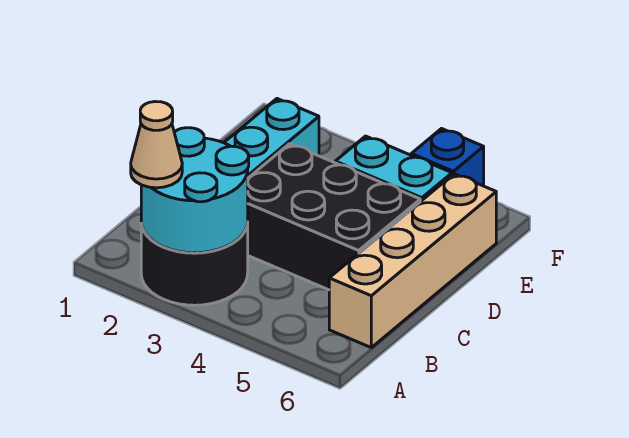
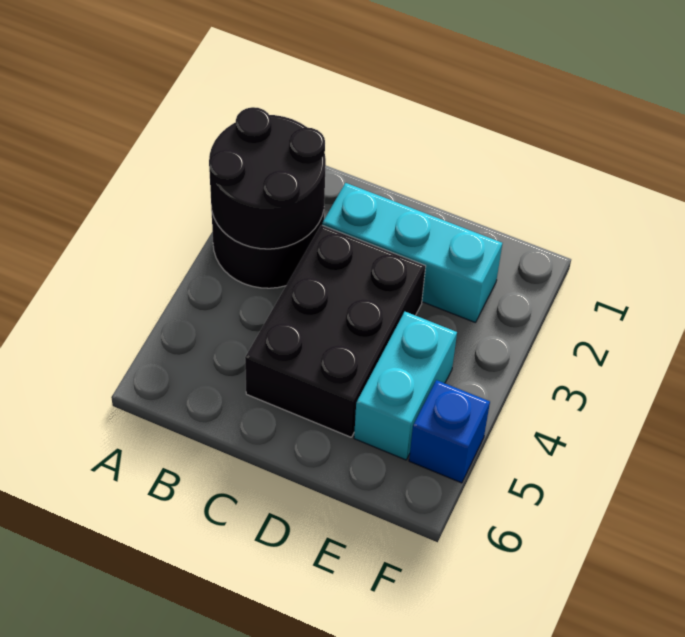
cyan round brick A2:B3 level 2 -> black round brick A2:B3 level 2
tan cone A2 level 3 -> none
tan brick B6:E6 level 1 -> none

